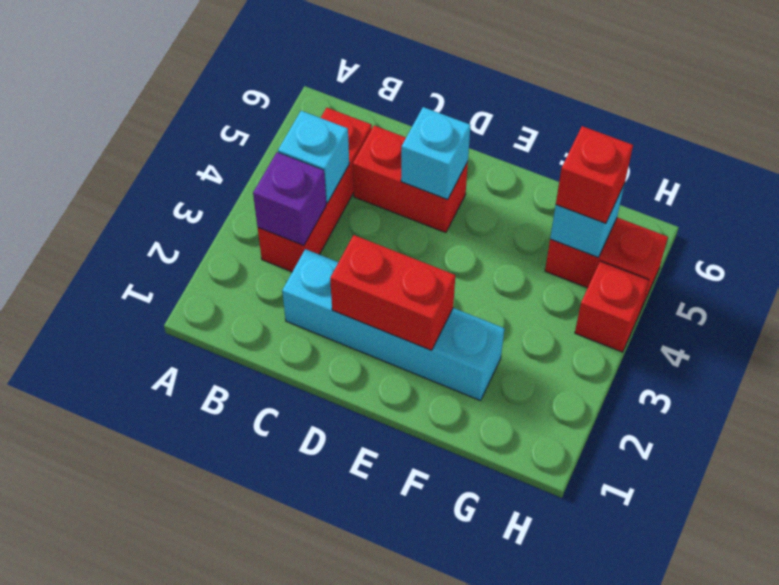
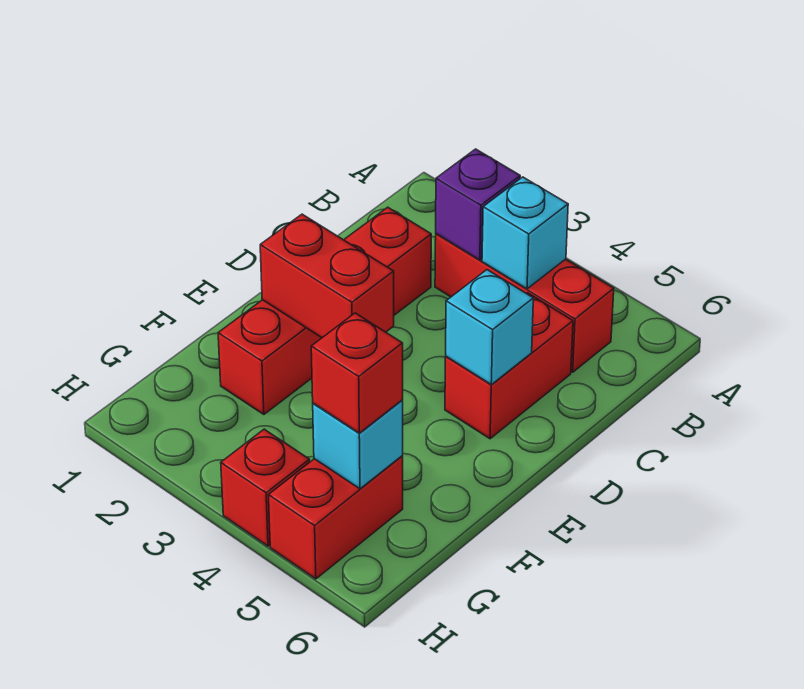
cyan brick C2:F2 level 1 -> red brick C2:F2 level 1
red brick D2:E2 level 2 -> red brick E2:E3 level 2

